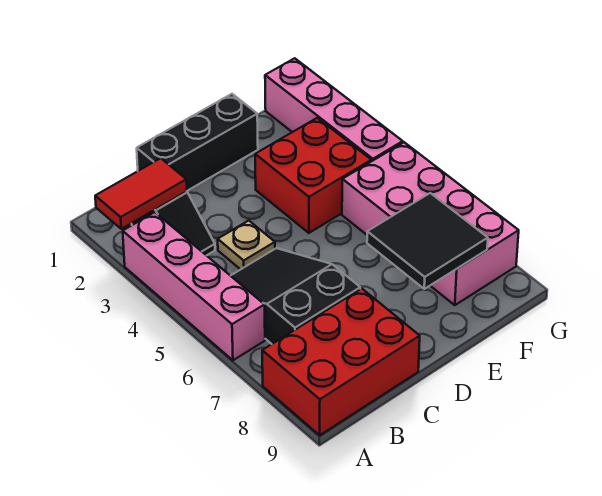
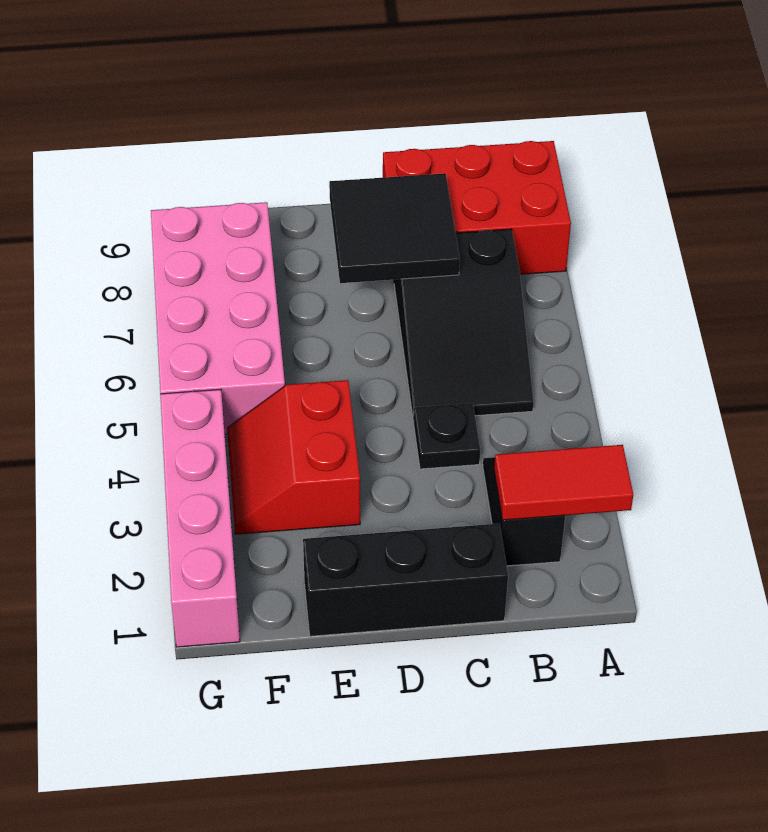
pink brick A3:A6 level 1 -> none
tan plate C4 level 1 -> black plate C4 level 1
red brick E3:F4 level 1 -> red slope E3:F4 level 1 top E
black tile E7:F8 level 2 -> black tile C7:D8 level 2

